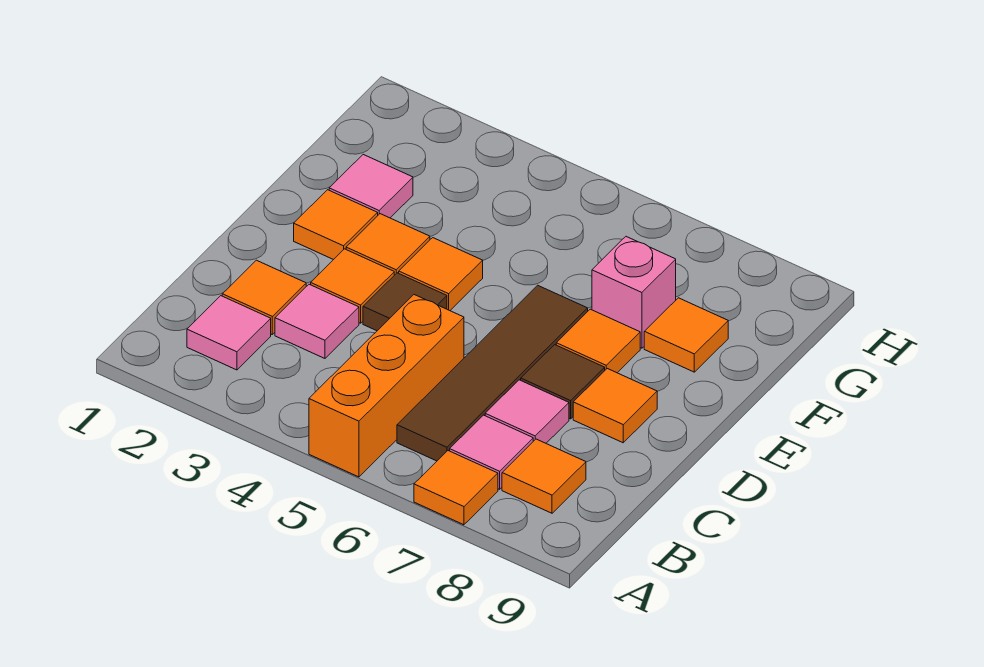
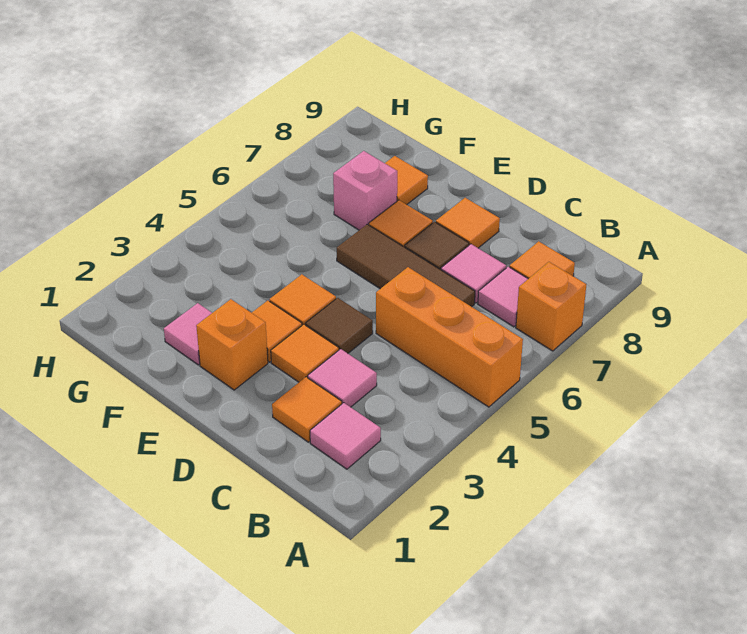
orange tile A7 level 1 -> orange brick A7 level 1
brown tile B6:E6 level 1 -> brown tile C6:E6 level 1
orange tile E2 level 1 -> orange brick E2 level 1

